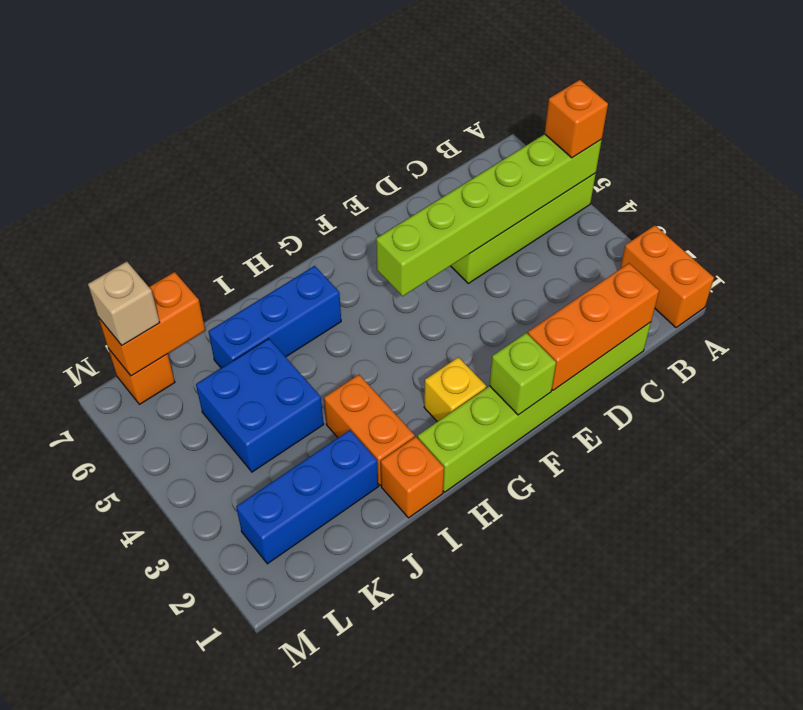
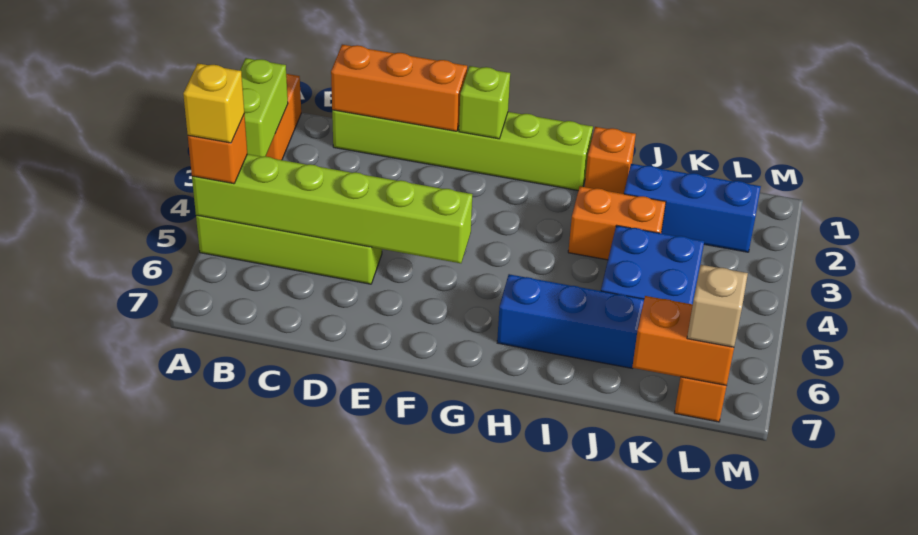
none -> lime brick A2:A3 level 2
yellow brick G2 level 1 -> yellow brick A5 level 4
orange brick I2:I3 level 1 -> orange brick I3:J3 level 1

